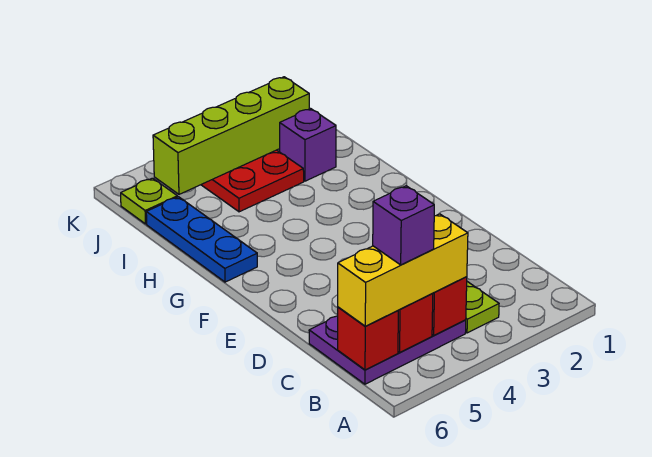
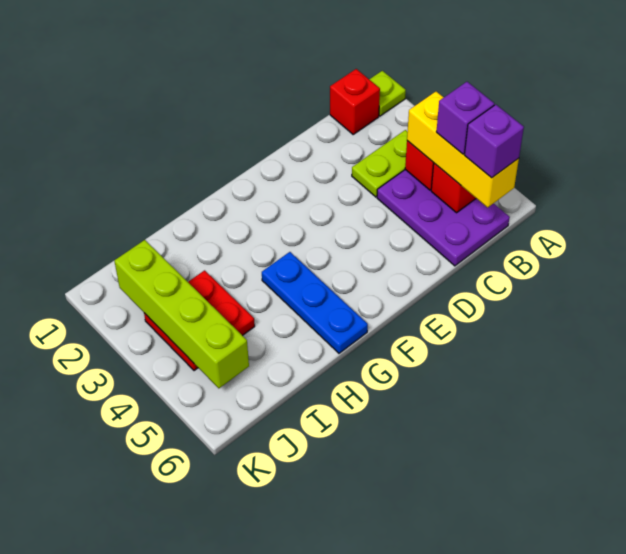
red brick B6 level 2 -> red brick B1 level 1
blue plate G6:I6 level 1 -> blue plate G4:G6 level 1
purple brick I2 level 1 -> purple brick B6 level 4
lime plate J6 level 1 -> lime plate A1 level 1

